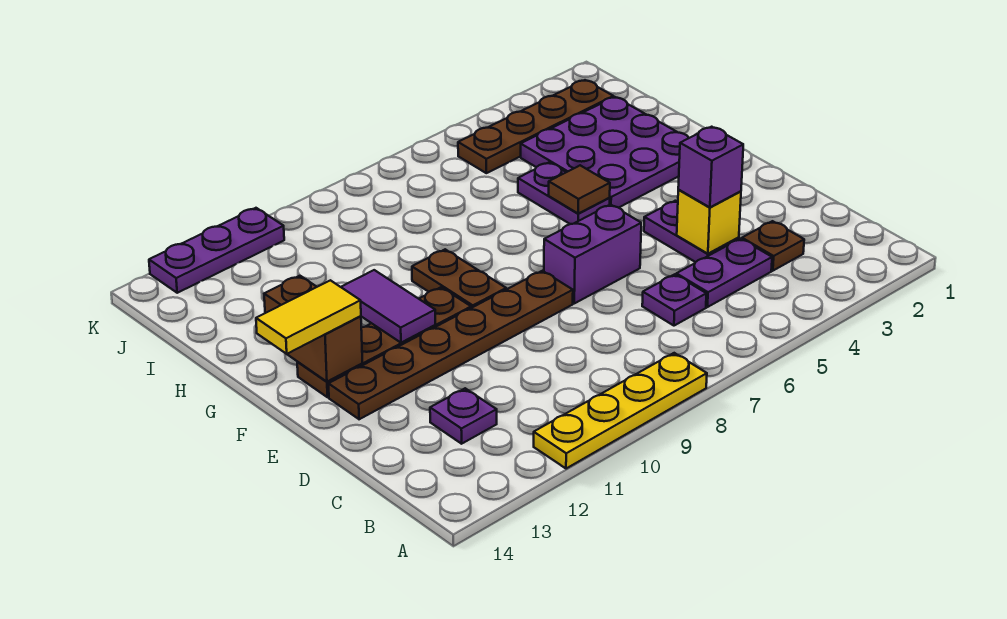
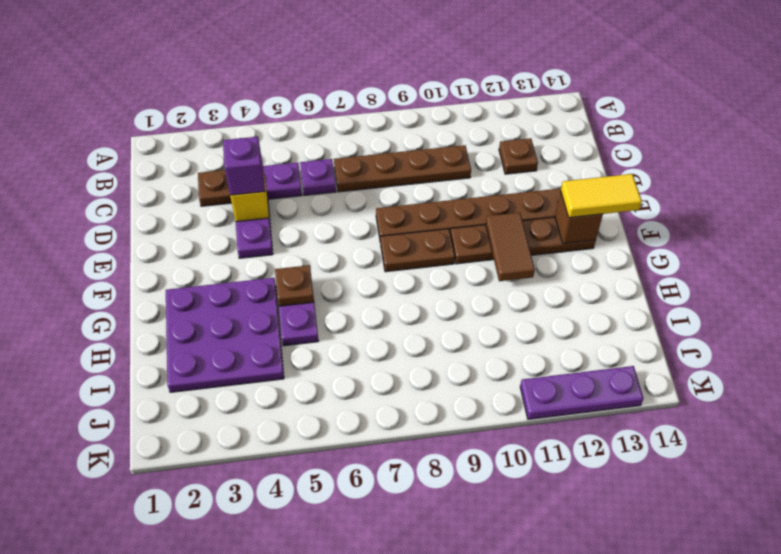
yellow plate A8:A11 level 1 -> none
purple plate C12 level 1 -> brown plate C12 level 1
purple brick E6:E7 level 1 -> none
brown plate F9:G9 level 1 -> brown plate F8:F9 level 1
purple tile F11:G11 level 2 -> brown tile F11:G11 level 2
brown brick F13:G13 level 2 -> brown brick F13 level 2
brown tile G5 level 2 -> brown plate G5 level 2
brown plate J2:J5 level 1 -> brown plate C7:C10 level 1

